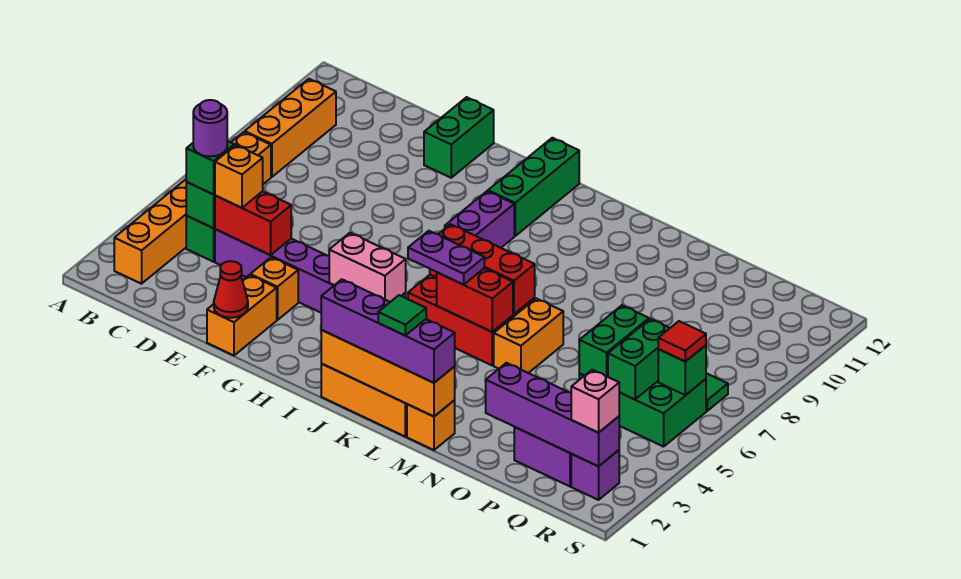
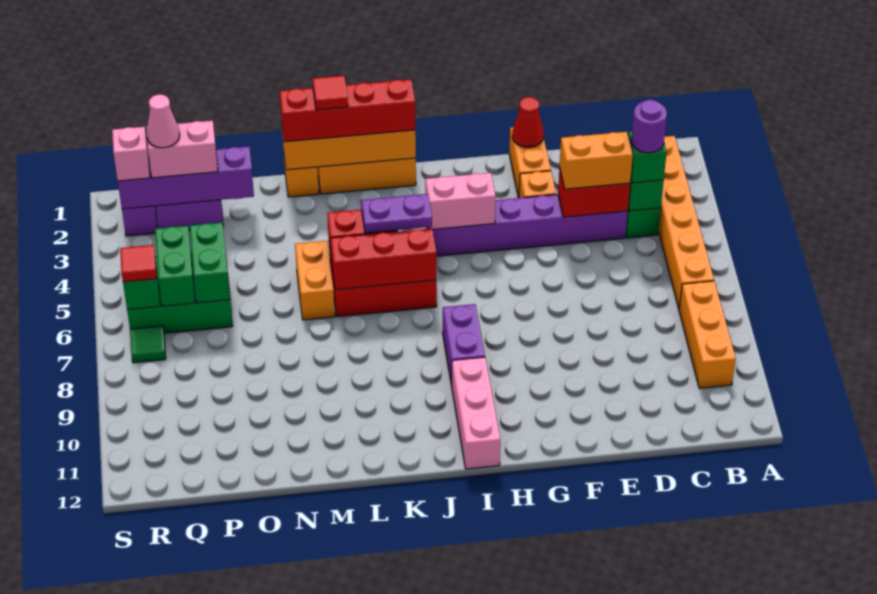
orange brick D4 level 3 -> orange brick D4:E4 level 3
green brick F11:F12 level 1 -> none
green brick I10:I12 level 1 -> pink brick I10:I12 level 1
purple brick J1:M1 level 3 -> red brick J1:M1 level 3
green tile L1 level 4 -> red tile L1 level 4
none -> pink brick P2:Q2 level 3
none -> pink cone Q2 level 4

